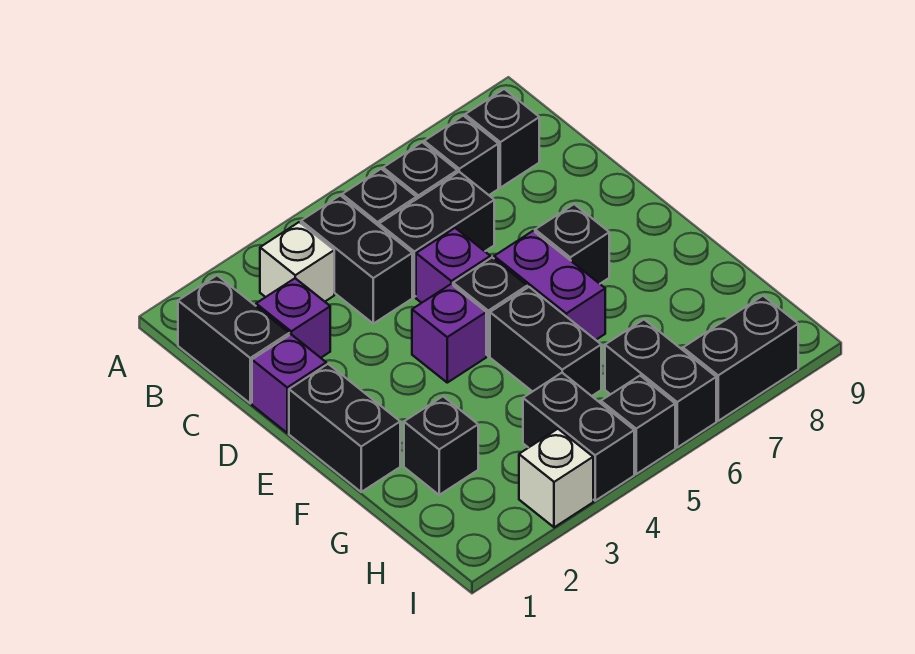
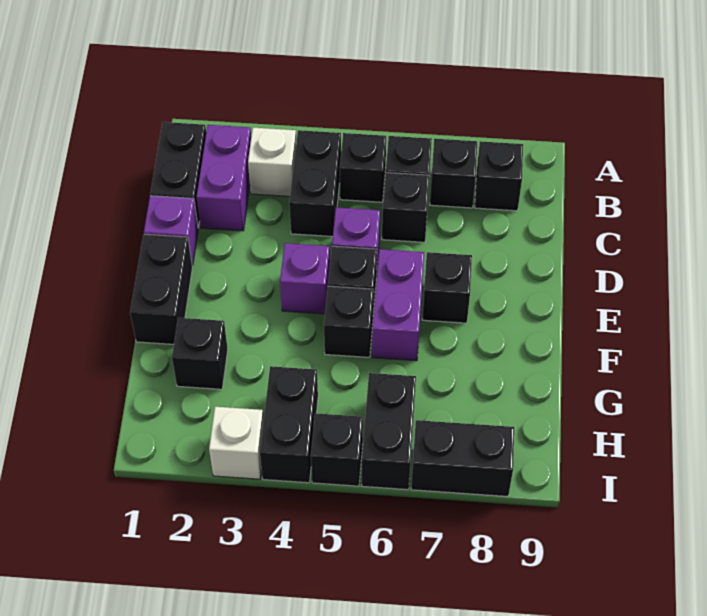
purple brick C2 level 1 -> purple brick B2:C2 level 1
black brick C5:C6 level 1 -> black brick C6 level 1
black brick F5:G5 level 1 -> black brick F5 level 1

